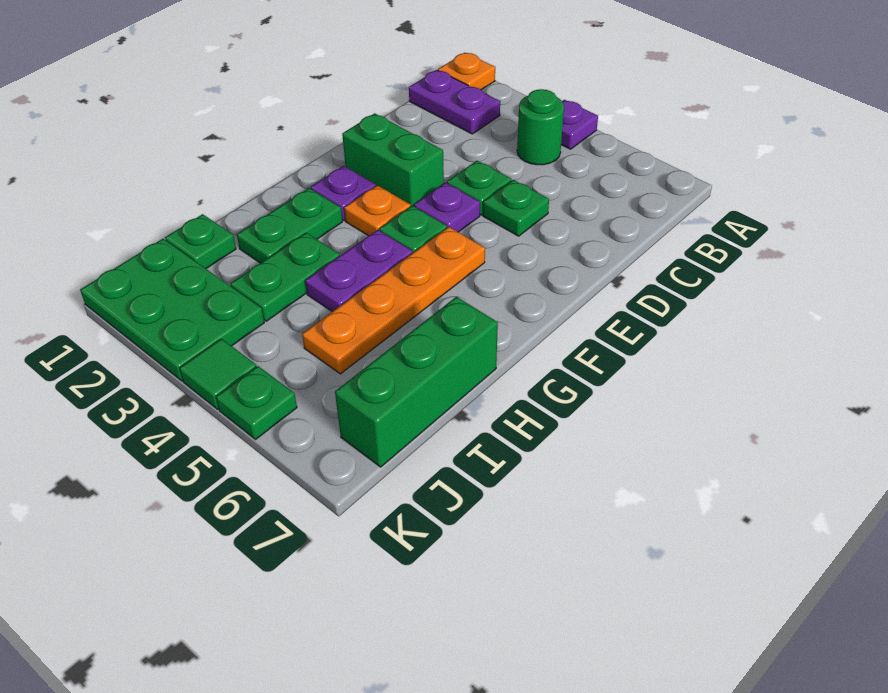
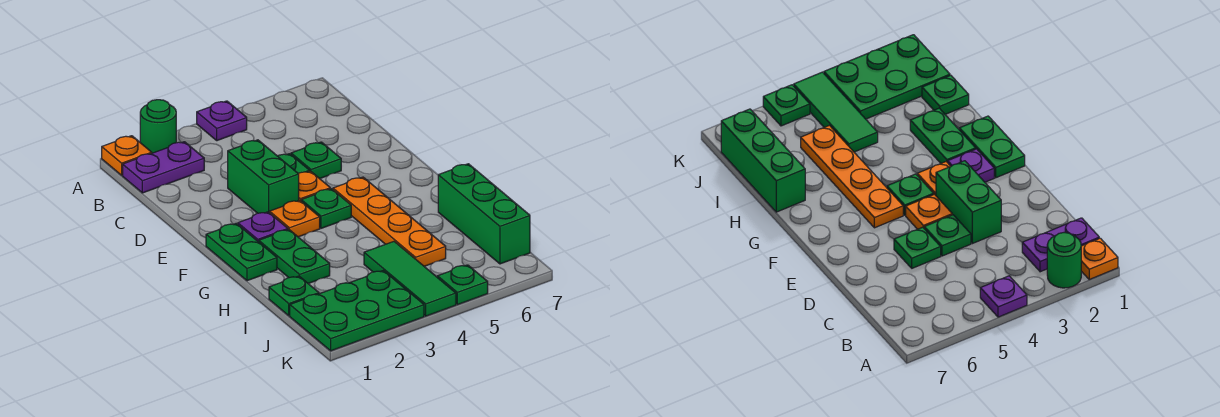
green round brick B4 level 1 -> green round brick A2 level 1
green brick E2:E3 level 1 -> green brick D3:E3 level 1
purple plate E4 level 1 -> orange plate E4 level 1
purple plate G4:H4 level 1 -> none
green plate H3:I3 level 1 -> green plate F1:G1 level 1
green tile K4 level 1 -> green tile I4:K4 level 1

